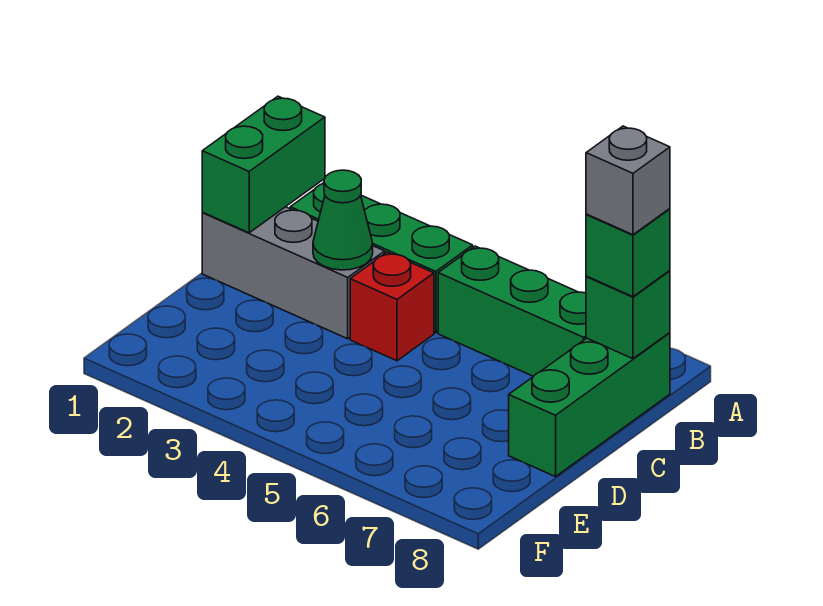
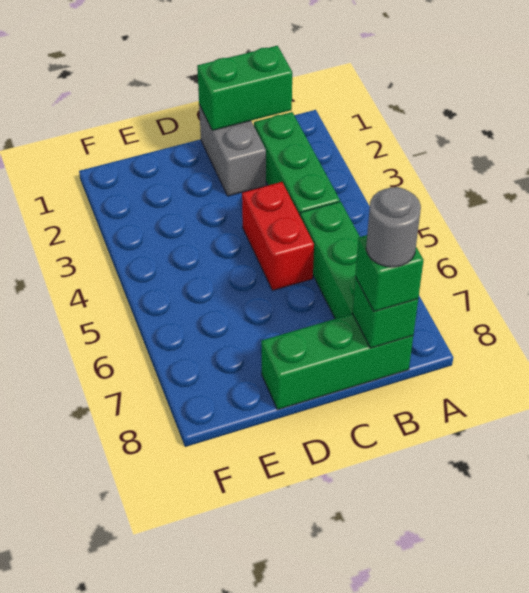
grey brick B8 level 4 -> grey round brick B8 level 4
grey brick C1:C3 level 1 -> grey brick C1:C2 level 1
green cone C3 level 2 -> none
red brick C4 level 1 -> red brick C4:C5 level 1

